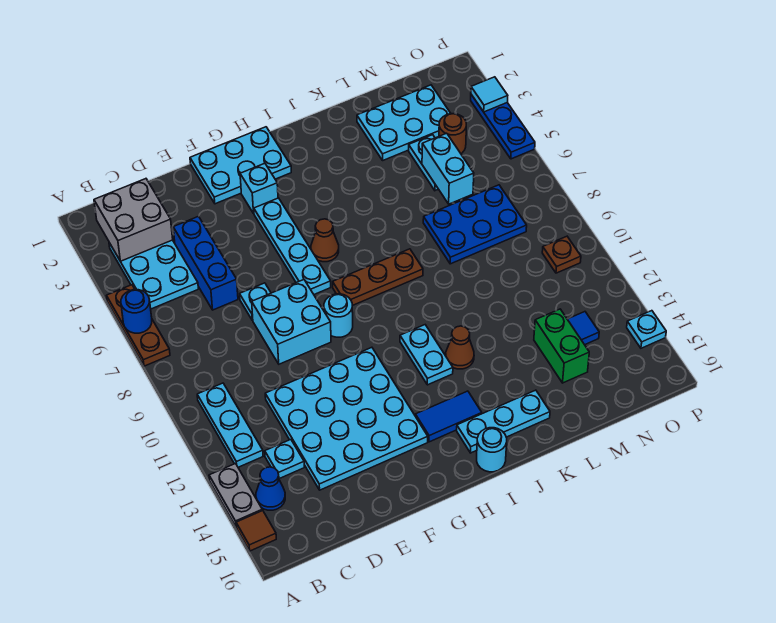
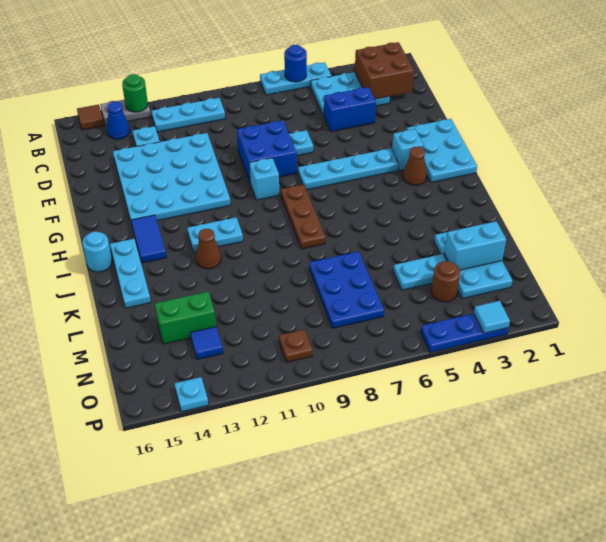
brown plate A5:A7 level 1 -> cyan plate A5:A7 level 1
none -> green round brick A13 level 2
grey brick B2:C3 level 2 -> brown brick B2:C3 level 2
blue brick D4:D6 level 1 -> blue brick D4:D5 level 1
cyan brick E8:F9 level 1 -> blue brick E8:F9 level 1
cyan round brick G9 level 1 -> cyan brick G9 level 1
brown cone H6 level 1 -> brown cone H3 level 1
cyan brick M5:M6 level 2 -> cyan brick M2:M3 level 2

